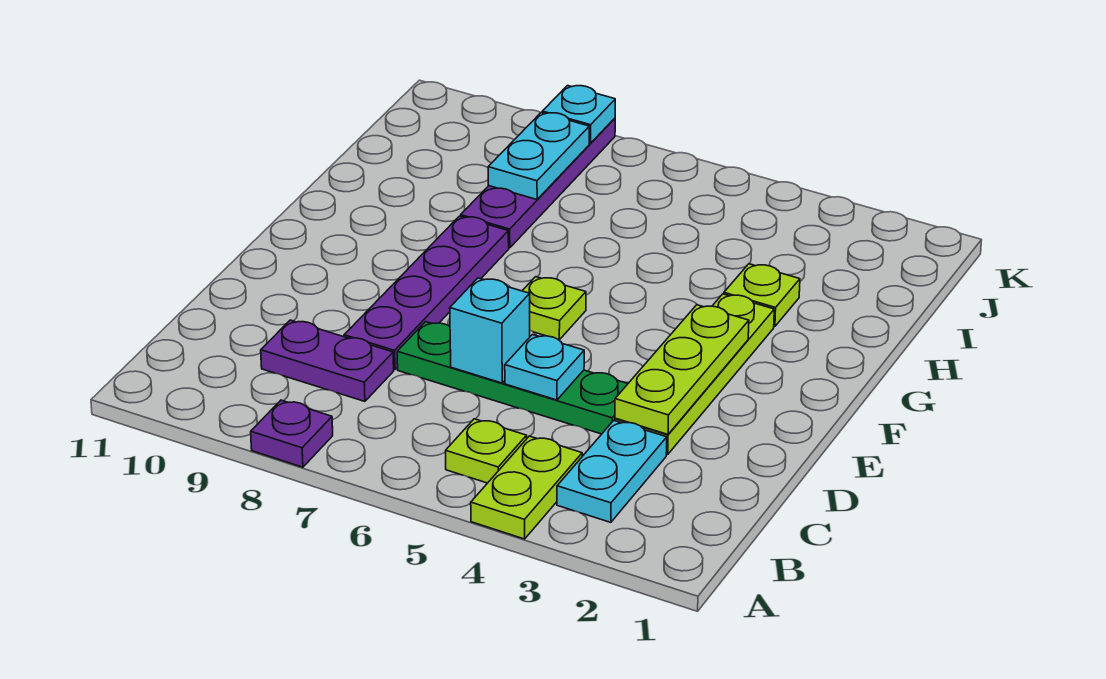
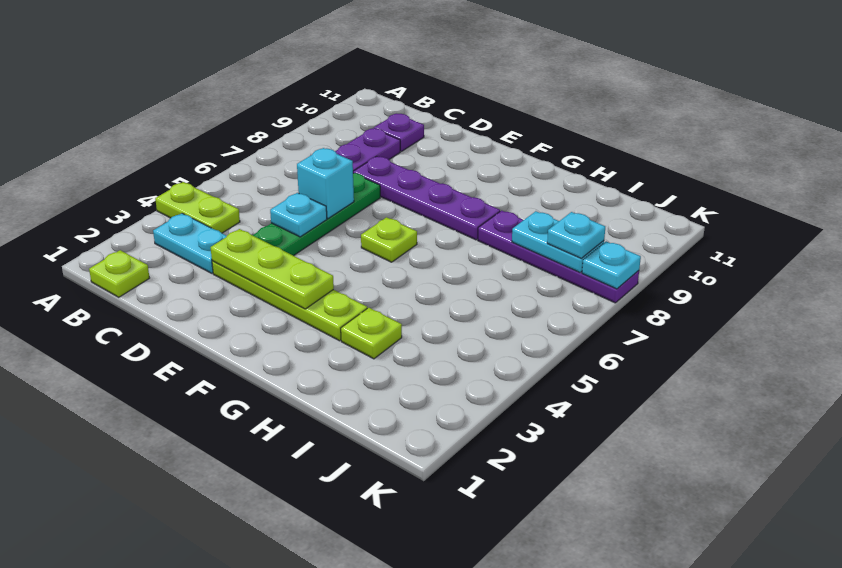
purple plate A8 level 1 -> purple plate C10 level 1
lime plate B5 level 1 -> lime plate B1 level 1
none -> cyan plate J8 level 3

